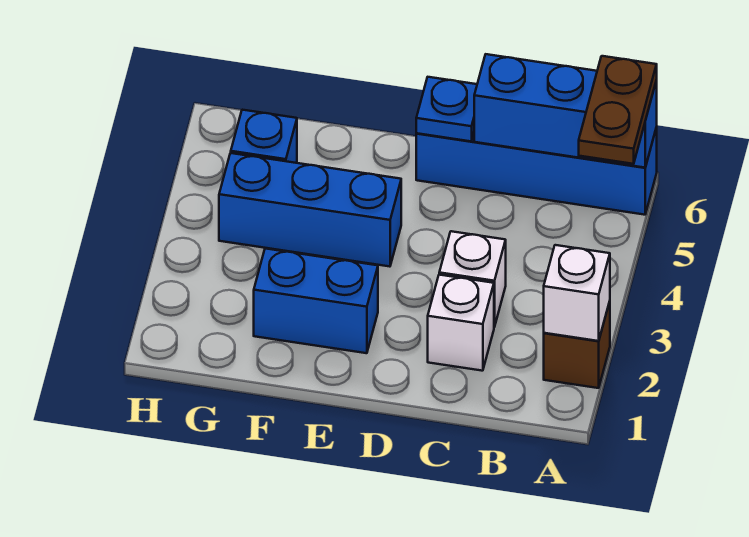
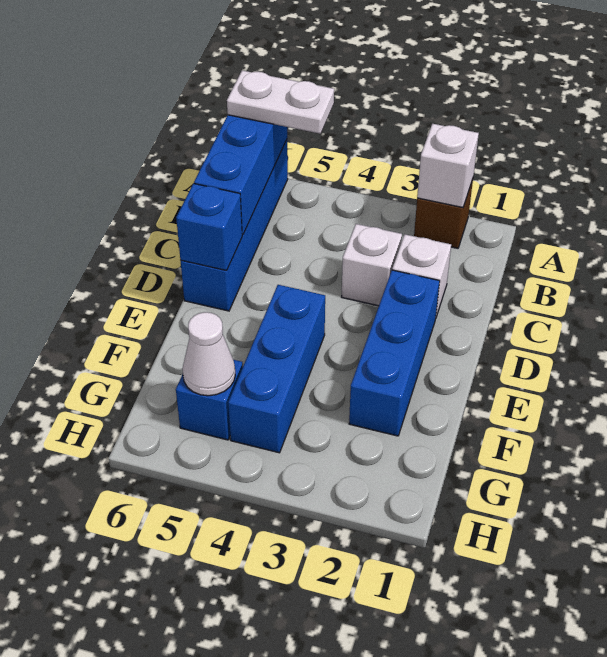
brown plate A5:A6 level 3 -> white plate A5:A6 level 3
blue plate D6 level 2 -> blue brick D6 level 2
blue brick E2:F2 level 1 -> blue brick D2:F2 level 1
none -> white cone G5 level 2

